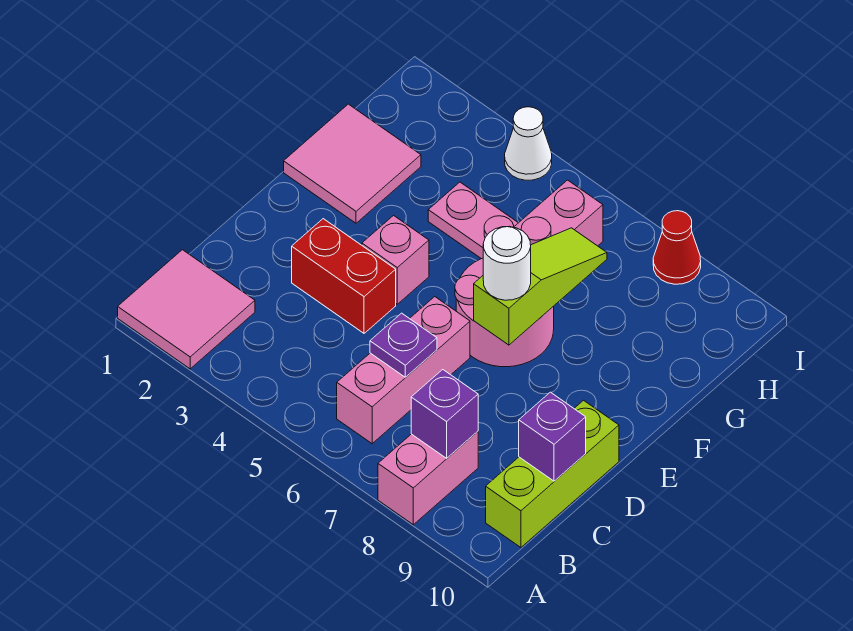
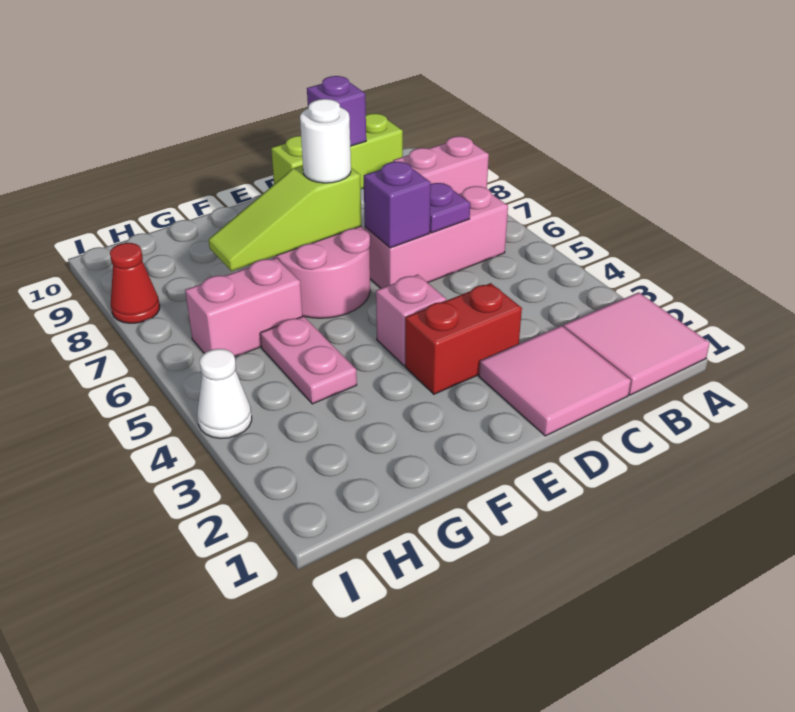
purple brick B8 level 2 -> purple brick D6 level 2
red brick D3:D4 level 1 -> red brick D3:E3 level 1
pink tile F1:G2 level 1 -> pink tile C1:D2 level 1

